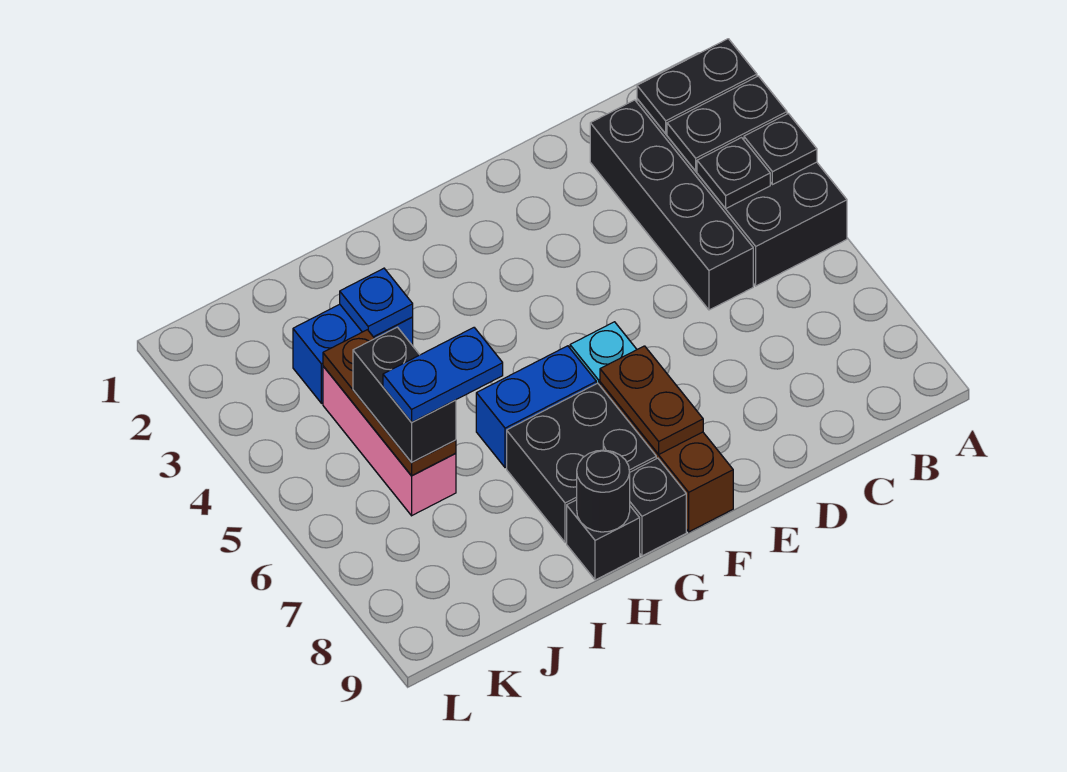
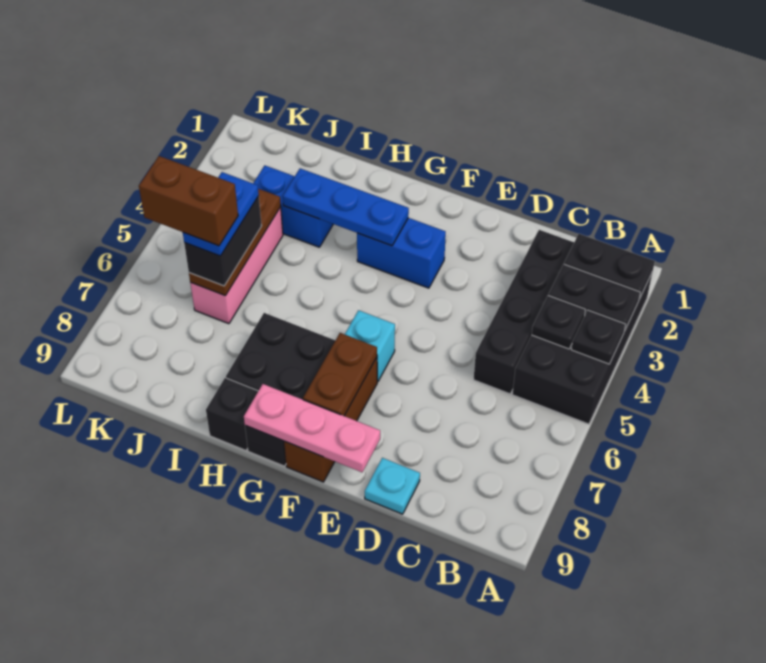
none -> cyan plate D9 level 1
none -> pink plate E9:G9 level 2
blue brick G6:H6 level 1 -> blue brick F3:G3 level 1
black round brick H9 level 2 -> none
blue plate I3 level 2 -> blue plate G3:I3 level 2
blue plate I6:J6 level 4 -> blue plate J5:J6 level 4
none -> brown brick J6:K6 level 5

